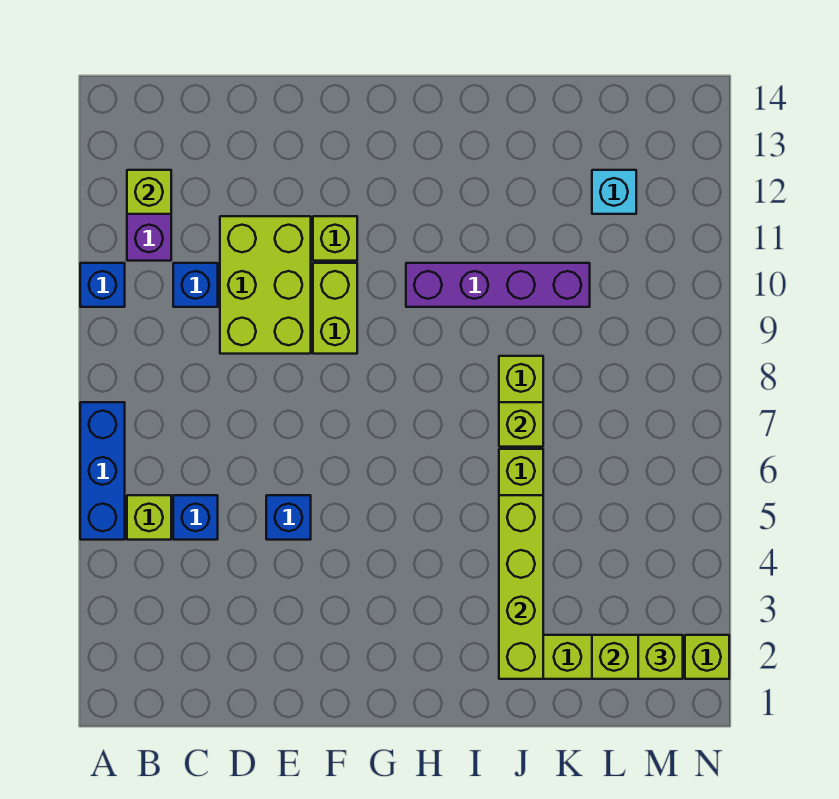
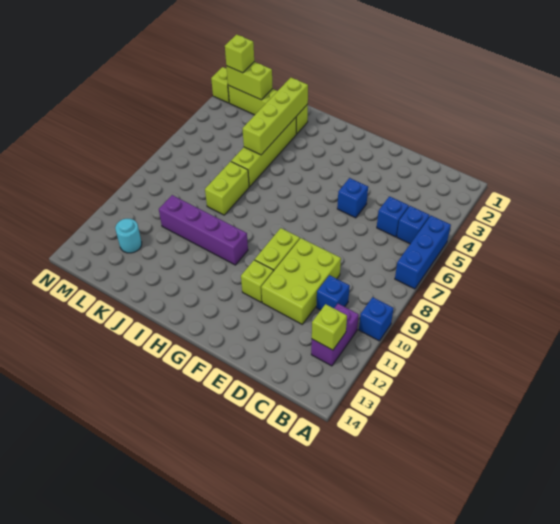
lime brick B5 level 1 -> blue brick B5 level 1
lime brick J7 level 2 -> none
cyan brick L12 level 1 -> cyan round brick L12 level 1

